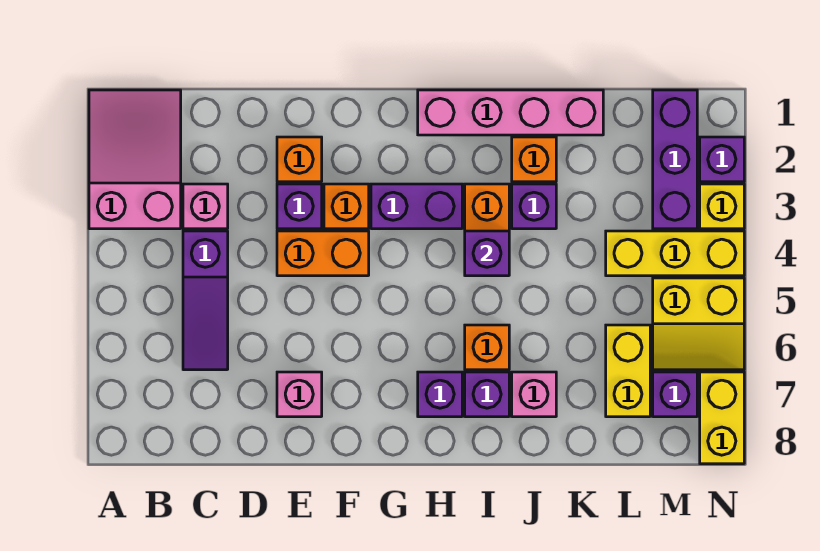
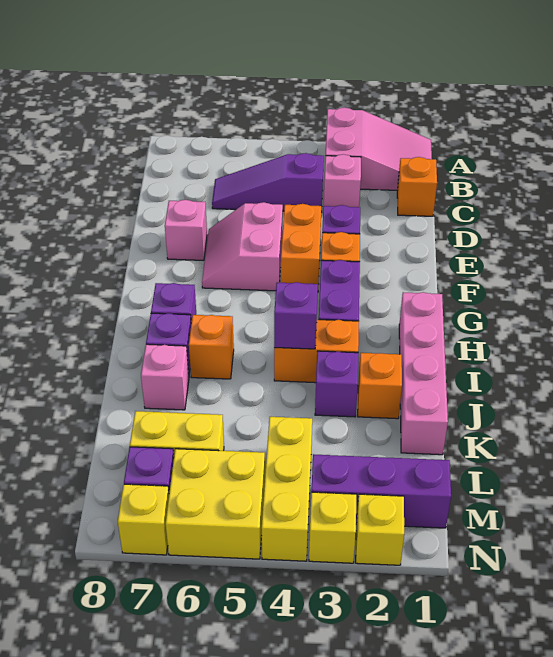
orange brick E2 level 1 -> orange brick C1 level 1
none -> pink slope E5:F6 level 1 top 5
yellow slope M5:N6 level 1 top 5 -> yellow brick M5:N6 level 1
purple brick N2 level 1 -> yellow brick N2 level 1
yellow brick N7:N8 level 1 -> yellow brick N7 level 1

